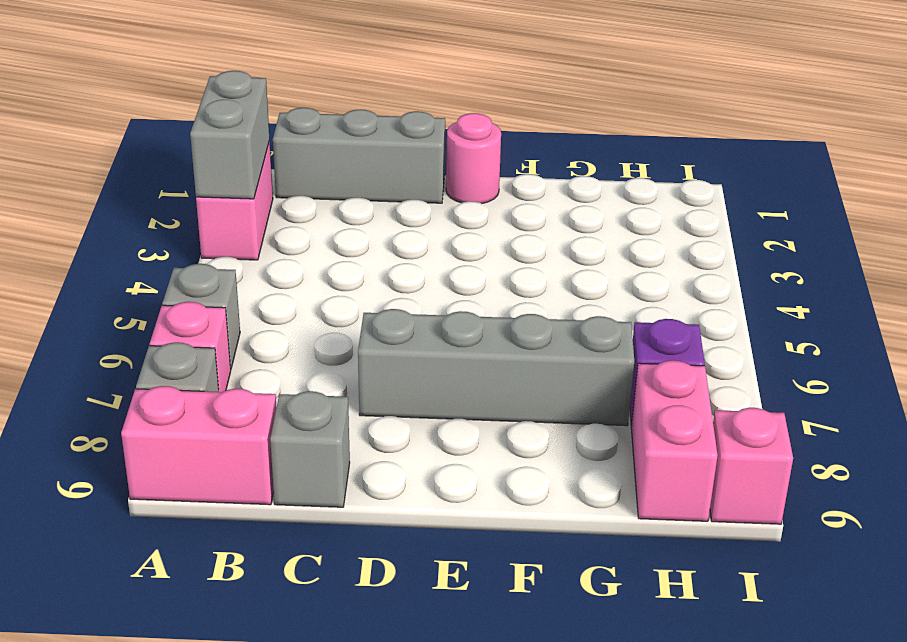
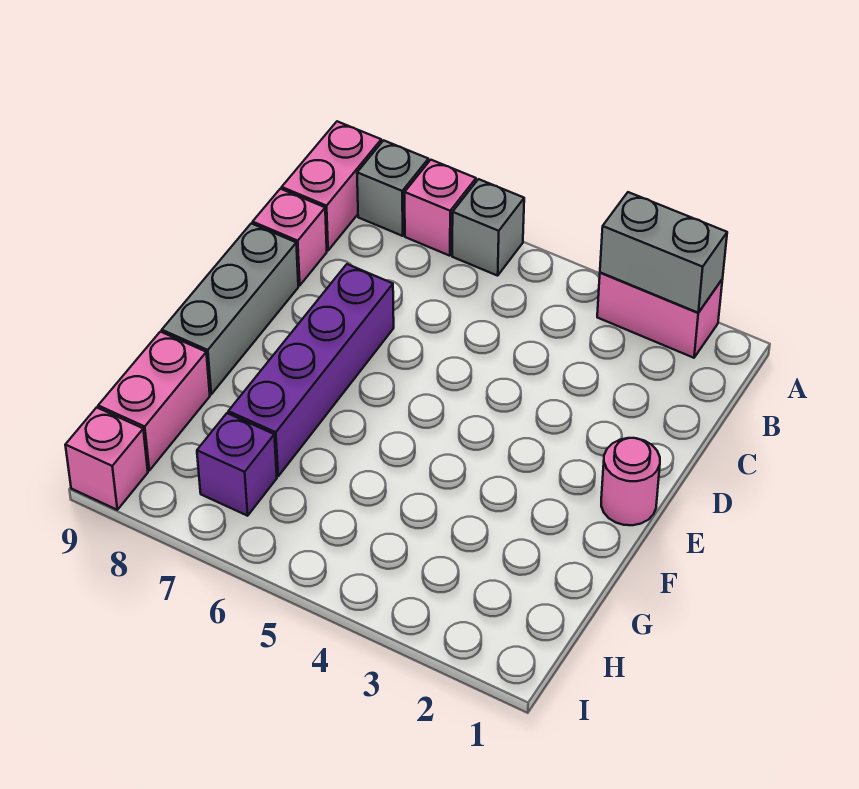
grey brick B1:D1 level 1 -> grey brick D9:F9 level 1
grey brick C9 level 1 -> pink brick C9 level 1
grey brick D7:G7 level 1 -> purple brick D7:G7 level 1
pink brick H8:H9 level 1 -> pink brick G9:H9 level 1

